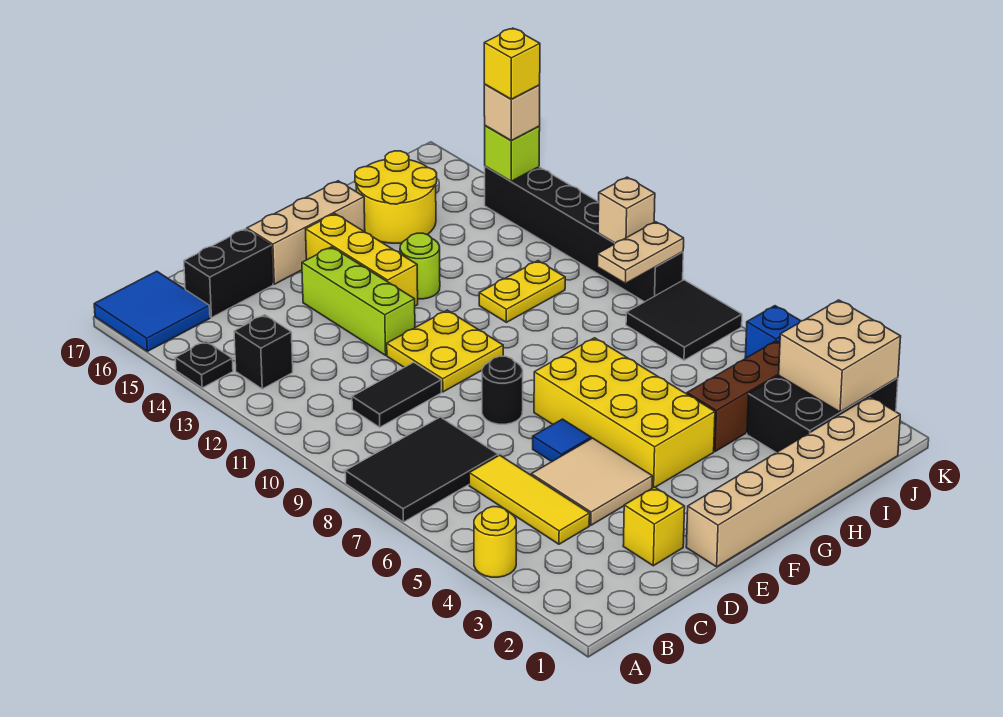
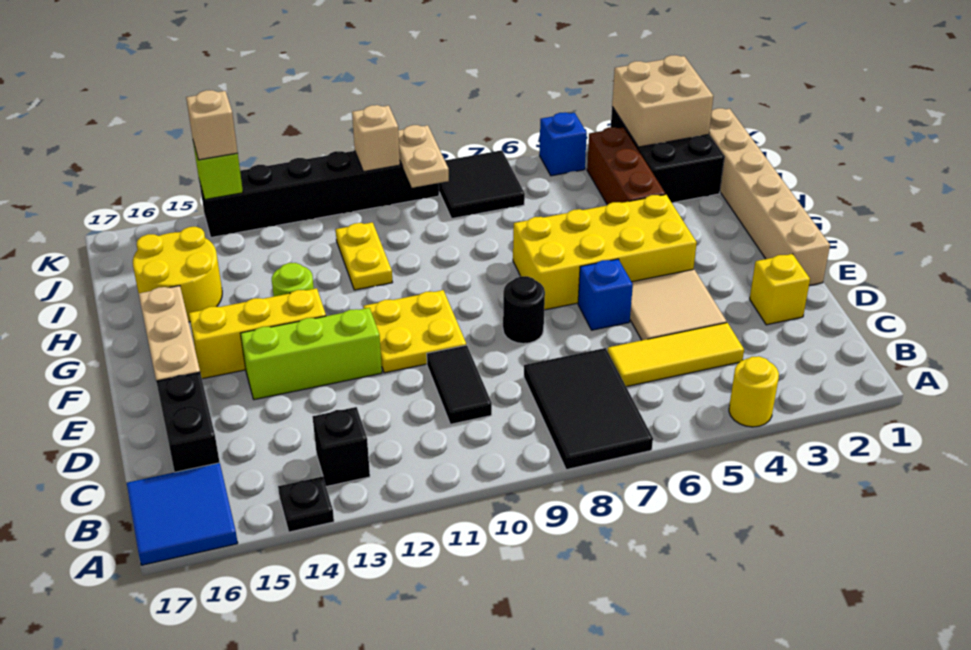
blue tile E6 level 1 -> blue brick E6 level 1
yellow brick K14 level 4 -> none

